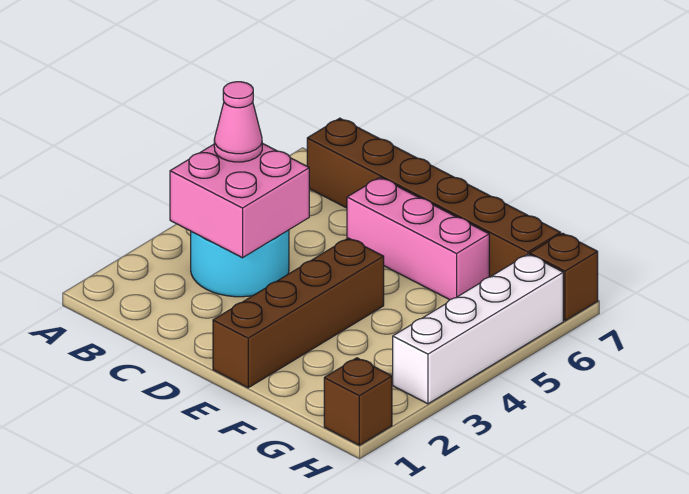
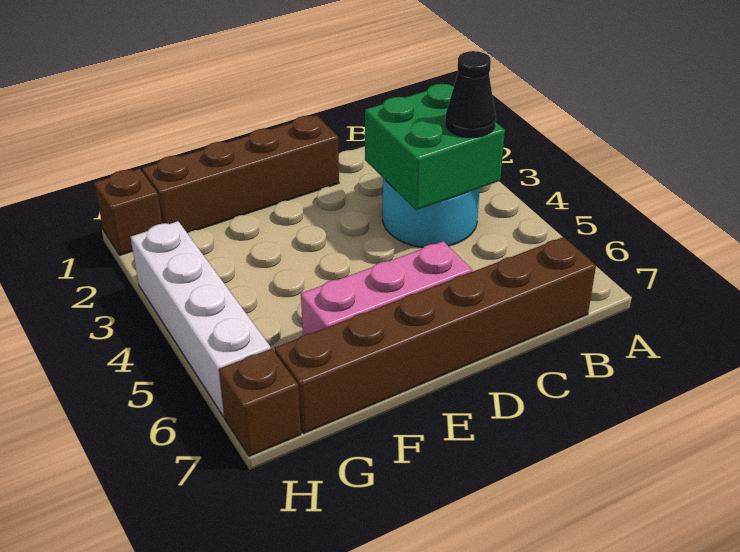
pink brick B3:C4 level 2 -> green brick B3:C4 level 2
pink cone B4 level 3 -> black cone B4 level 3
brown brick E1:E4 level 1 -> brown brick D1:G1 level 1

